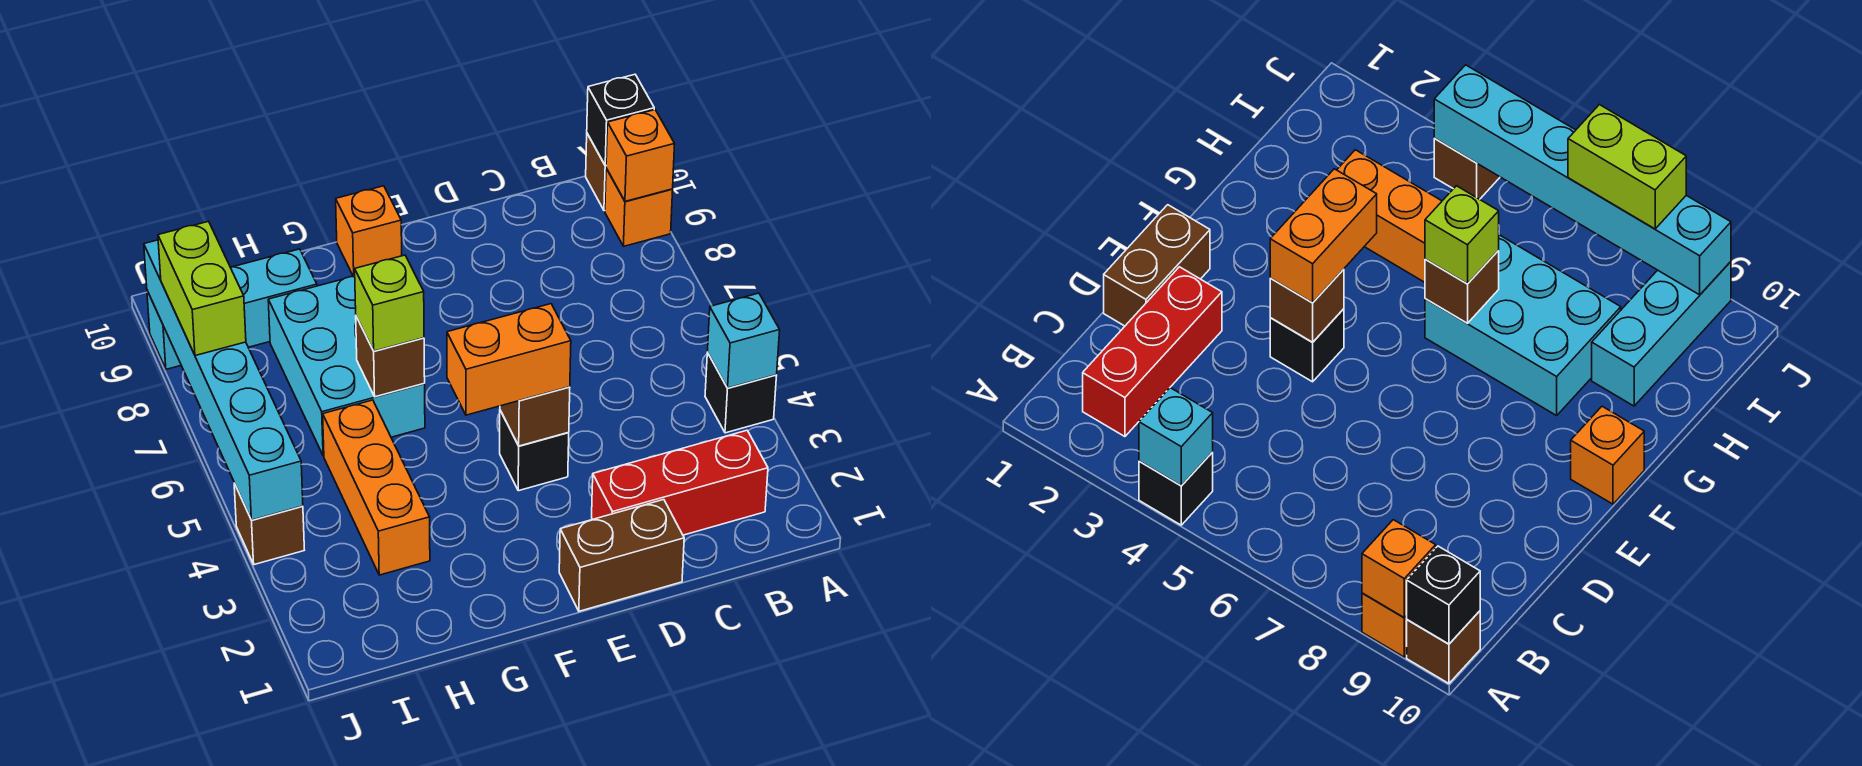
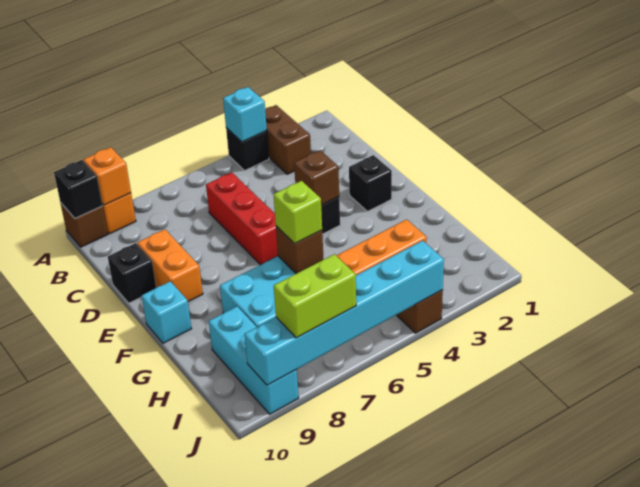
red brick B2:D2 level 1 -> red brick C6:E6 level 1
brown brick D1:E1 level 1 -> brown brick A3:B3 level 1
none -> black brick D10 level 1
none -> black brick E2 level 1
orange brick E4:F4 level 3 -> orange brick D9:E9 level 1
orange brick F10 level 1 -> cyan brick F10 level 1

